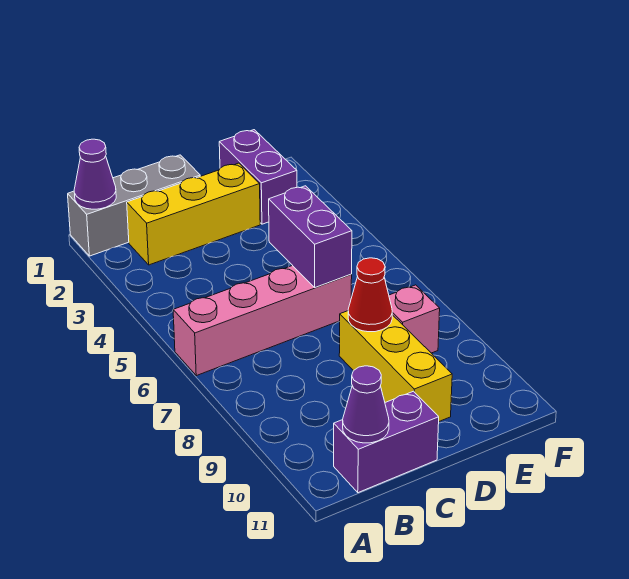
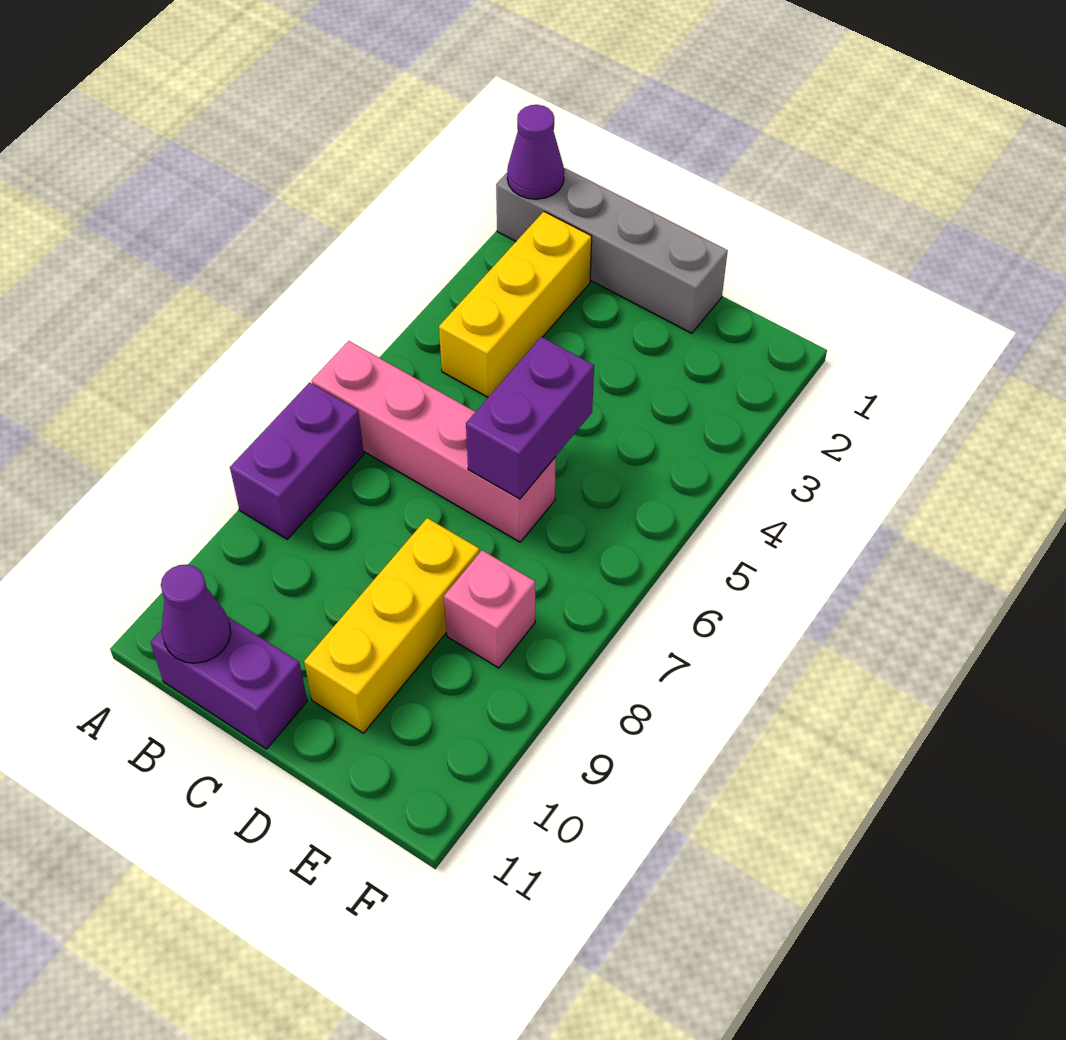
grey brick A1:C1 level 1 -> grey brick A1:D1 level 1
yellow brick B2:D2 level 1 -> yellow brick B2:B4 level 1
red cone D8 level 2 -> none
purple brick E1:E2 level 1 -> purple brick A7:A8 level 1

